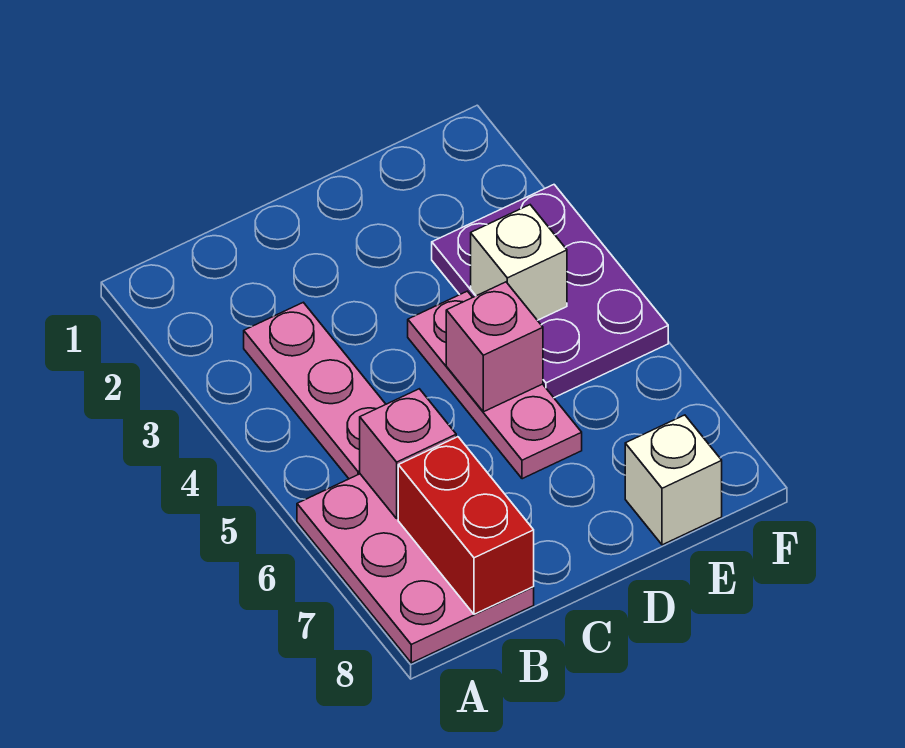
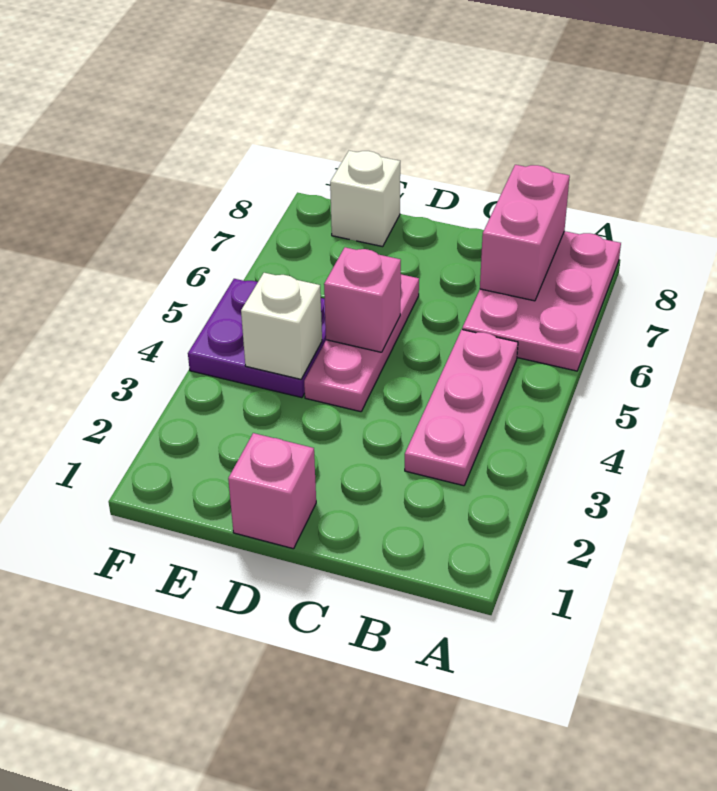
pink brick B6 level 2 -> pink brick D1 level 1
red brick B7:B8 level 2 -> pink brick B7:B8 level 2
purple plate E3:F5 level 1 -> purple plate E4:F5 level 1

